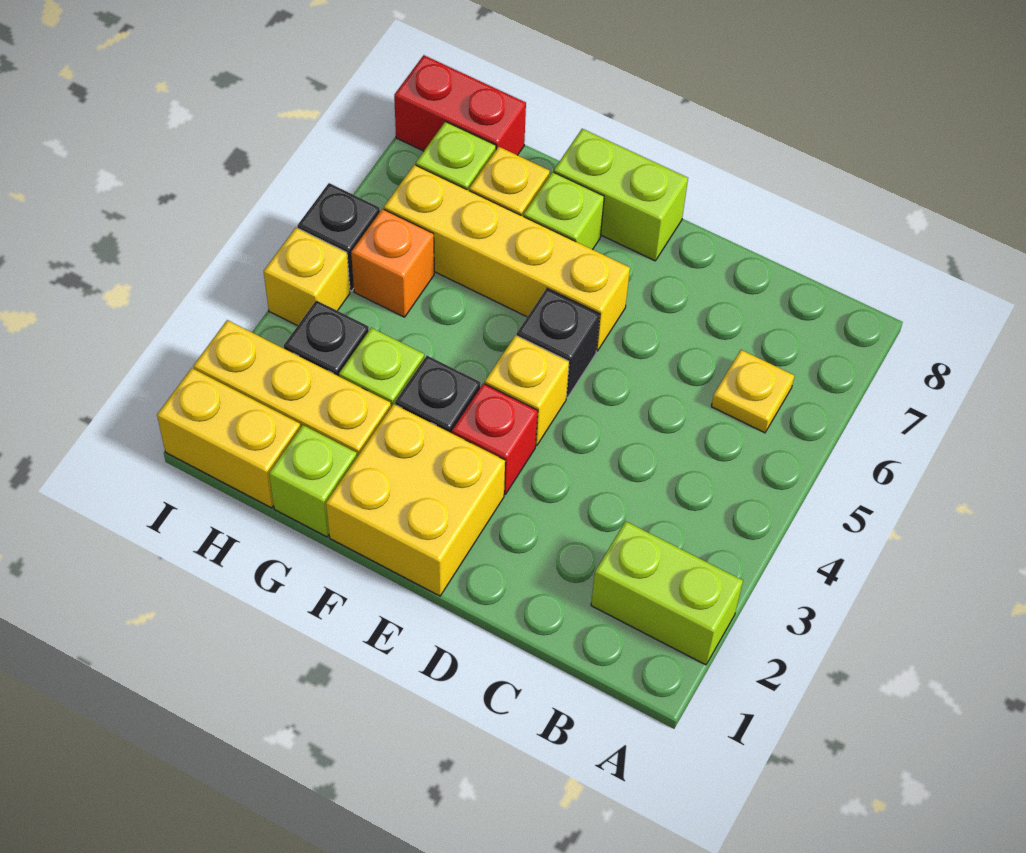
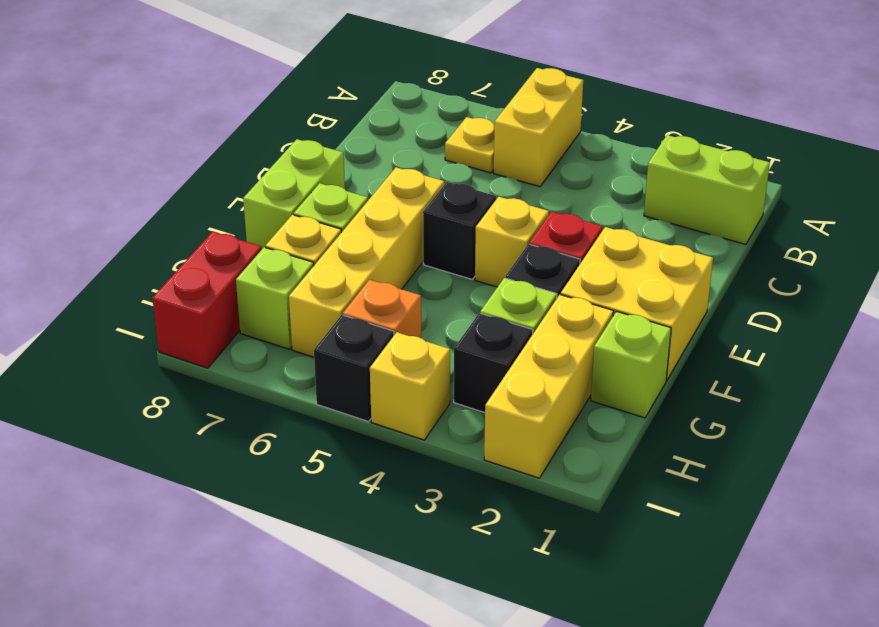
lime brick A2:B2 level 1 -> lime brick B1:B2 level 1
yellow brick H1:I1 level 1 -> yellow brick A5:B5 level 1

